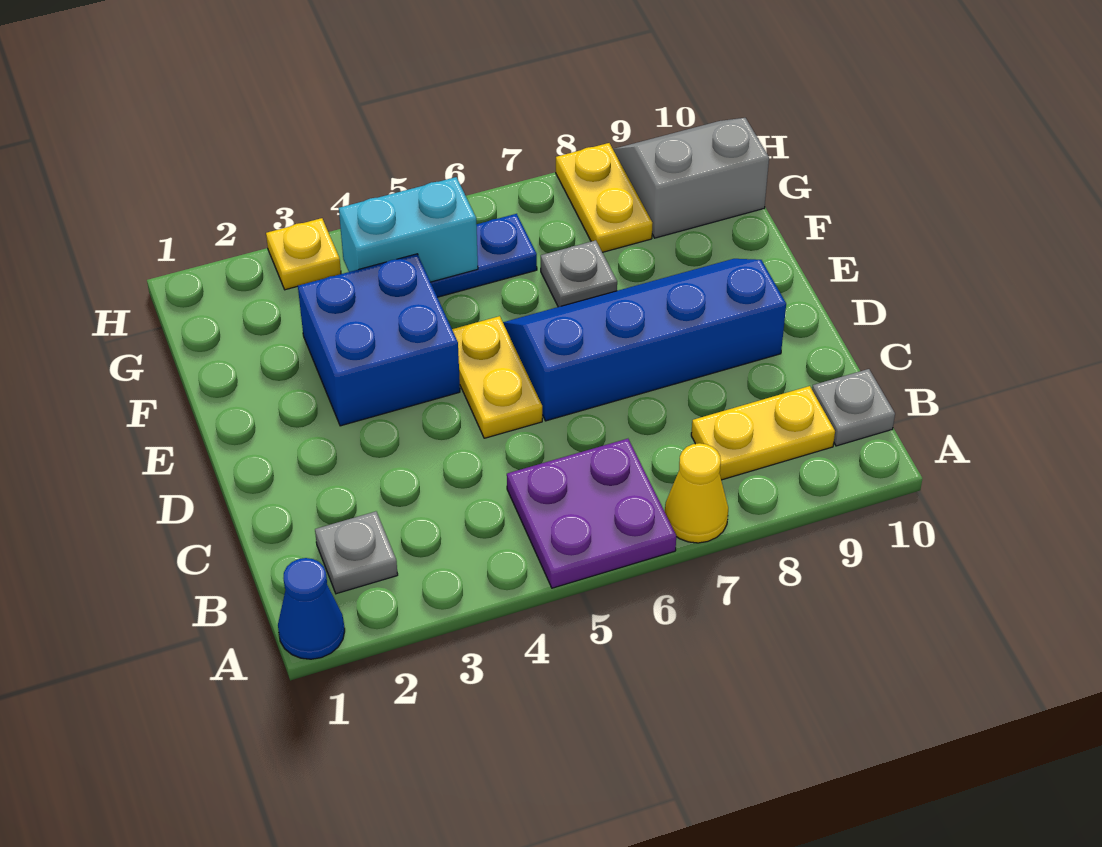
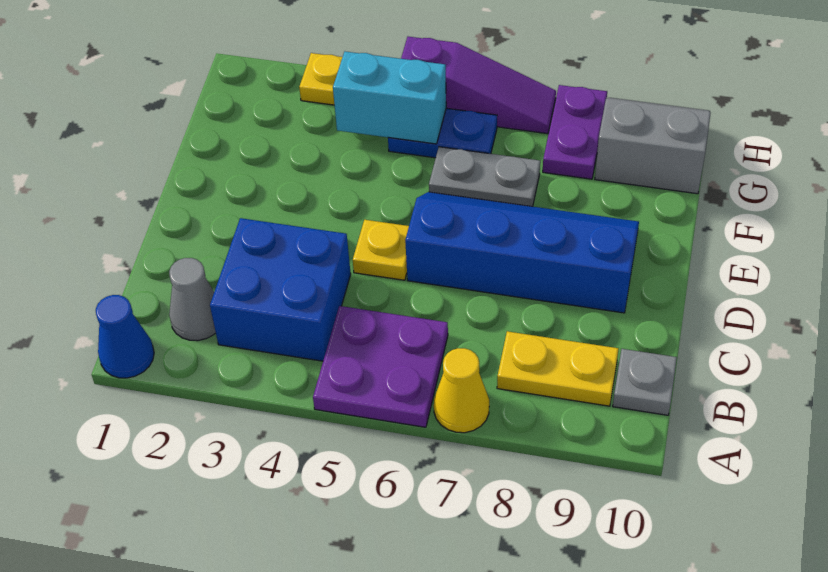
grey plate B2 level 1 -> grey cone B2 level 1
yellow plate D5:E5 level 1 -> yellow plate D5 level 1
blue brick E3:F4 level 1 -> blue brick B3:C4 level 1
grey plate F7 level 1 -> grey plate F6:F7 level 1
yellow plate G8:H8 level 1 -> purple plate G8:H8 level 1
none -> purple slope H5:H7 level 1 top 5

